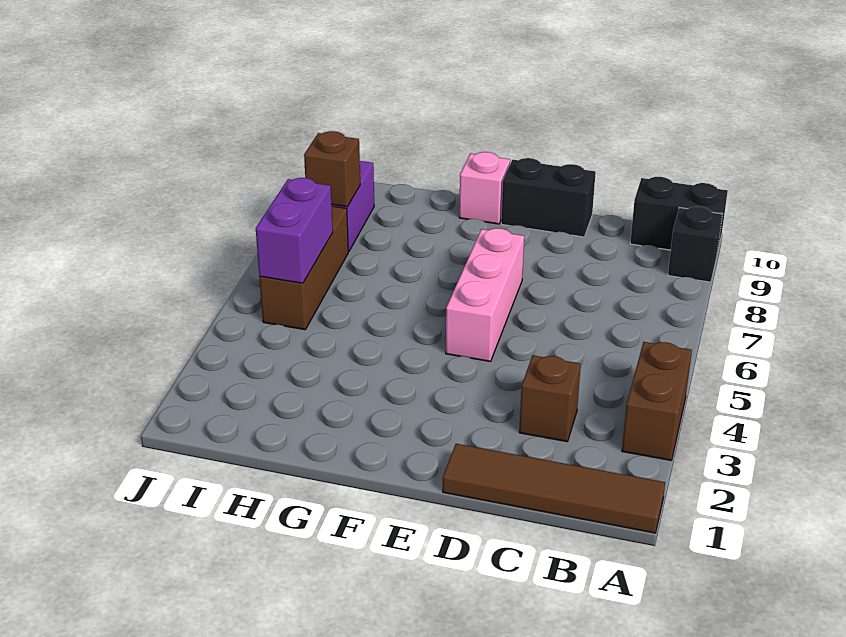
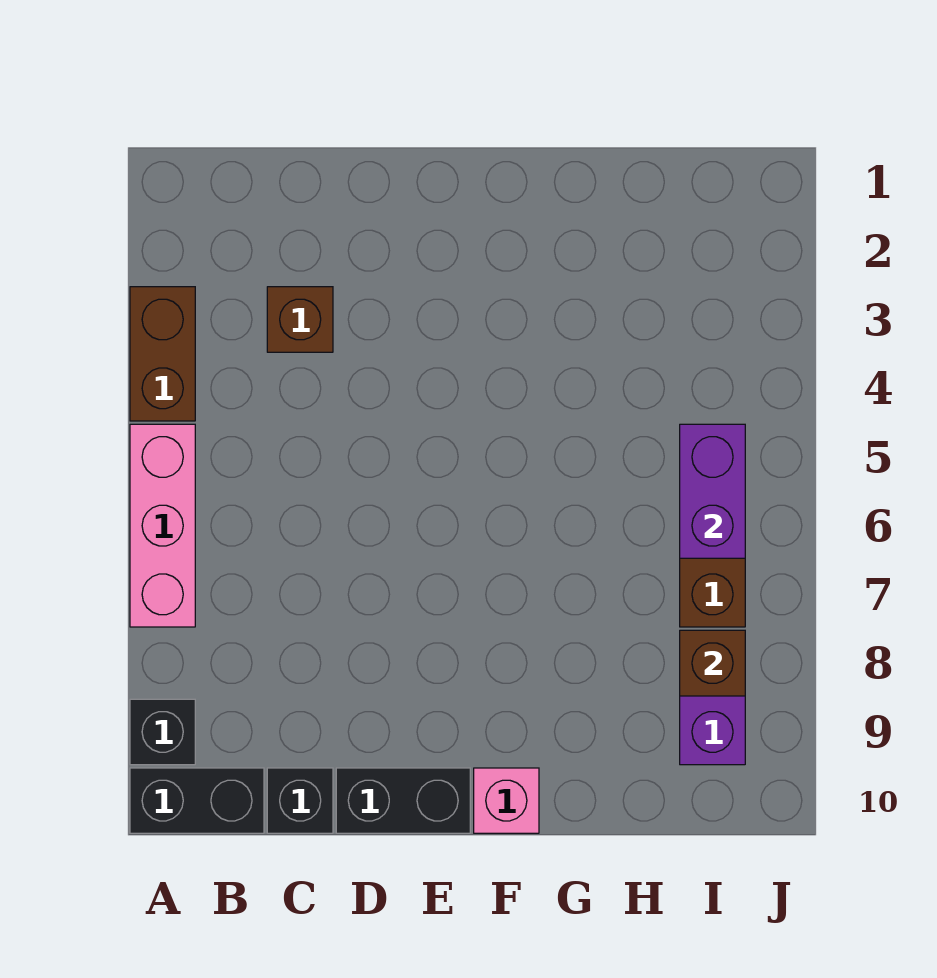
brown tile A1:D1 level 1 -> none
none -> black brick C10 level 1
pink brick E5:E7 level 1 -> pink brick A5:A7 level 1

